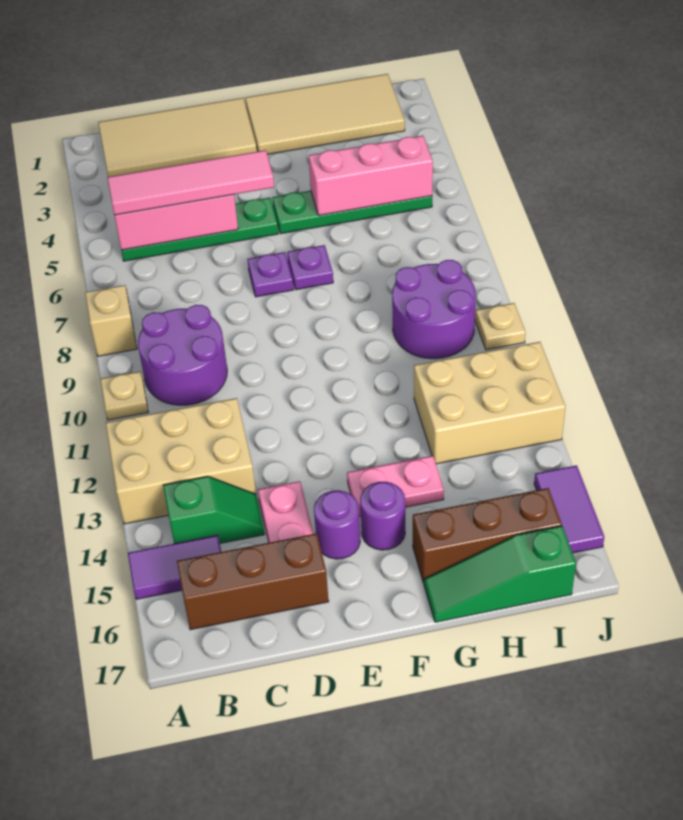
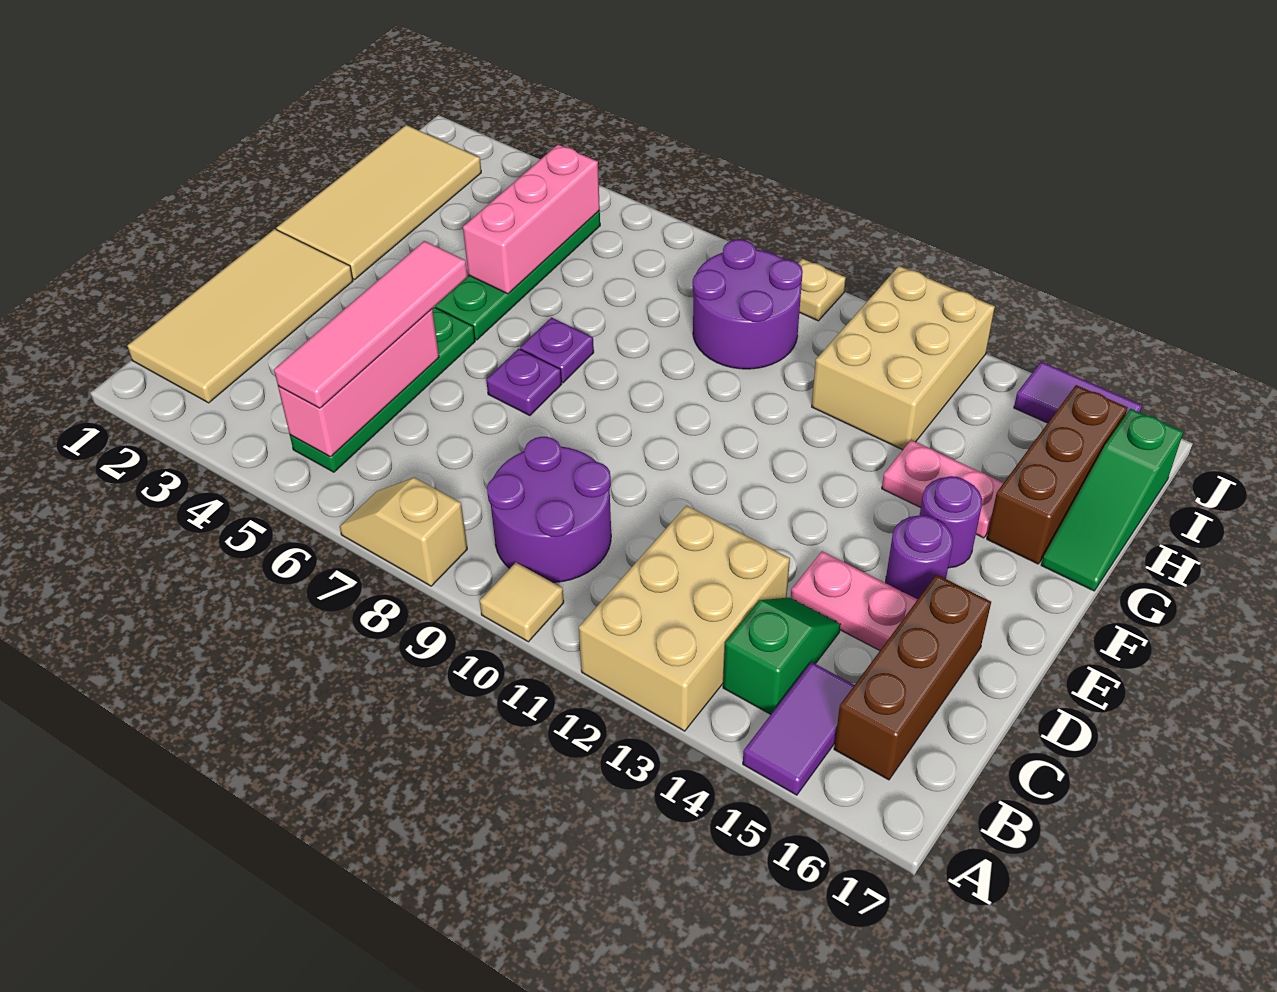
tan plate A10 level 1 -> tan tile A10 level 1
pink plate F14:G14 level 1 -> pink plate G14:G15 level 1

